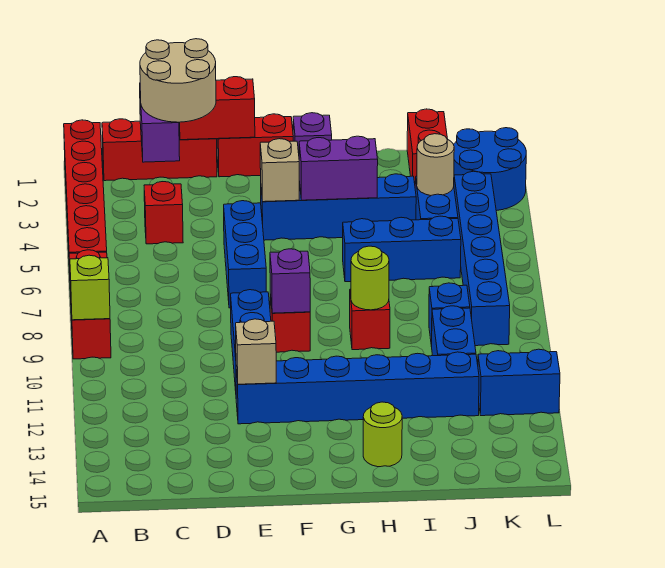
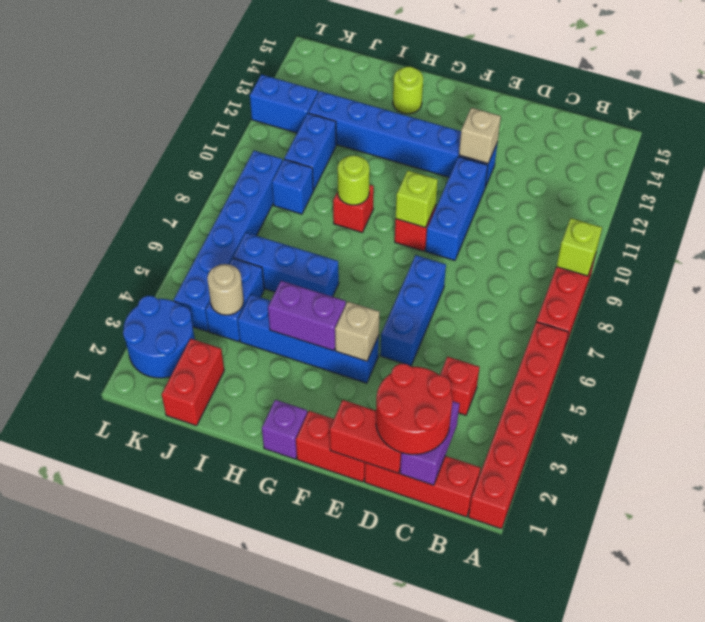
tan round brick C1:D2 level 3 -> red round brick C1:D2 level 3
purple brick F9 level 2 -> lime brick F9 level 2

